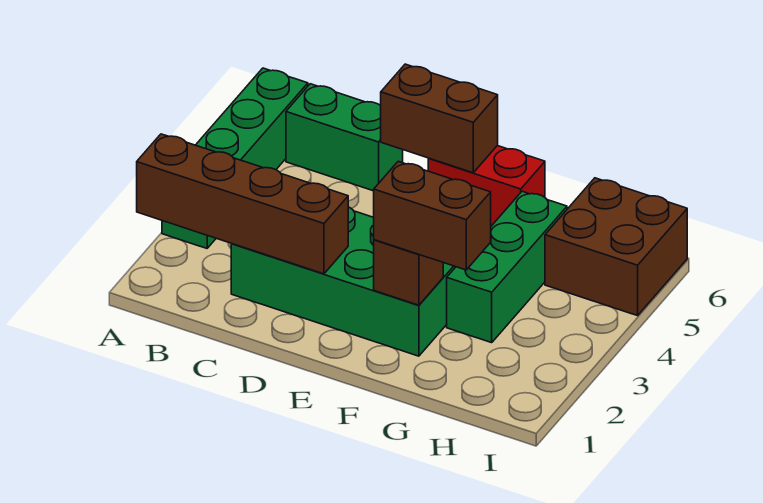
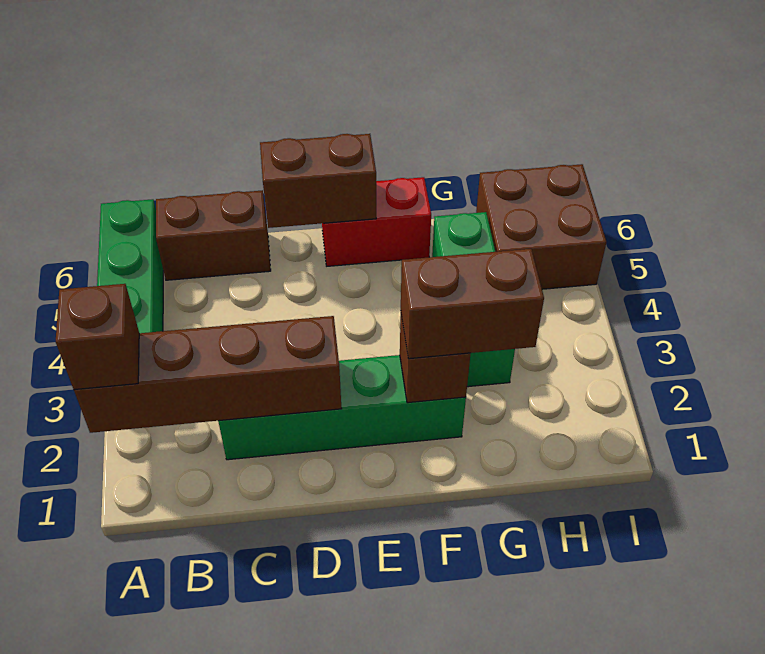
none -> brown brick A2 level 3
green brick B6:C6 level 1 -> brown brick B6:C6 level 1
green brick C2:F3 level 1 -> green brick C2:F2 level 1

